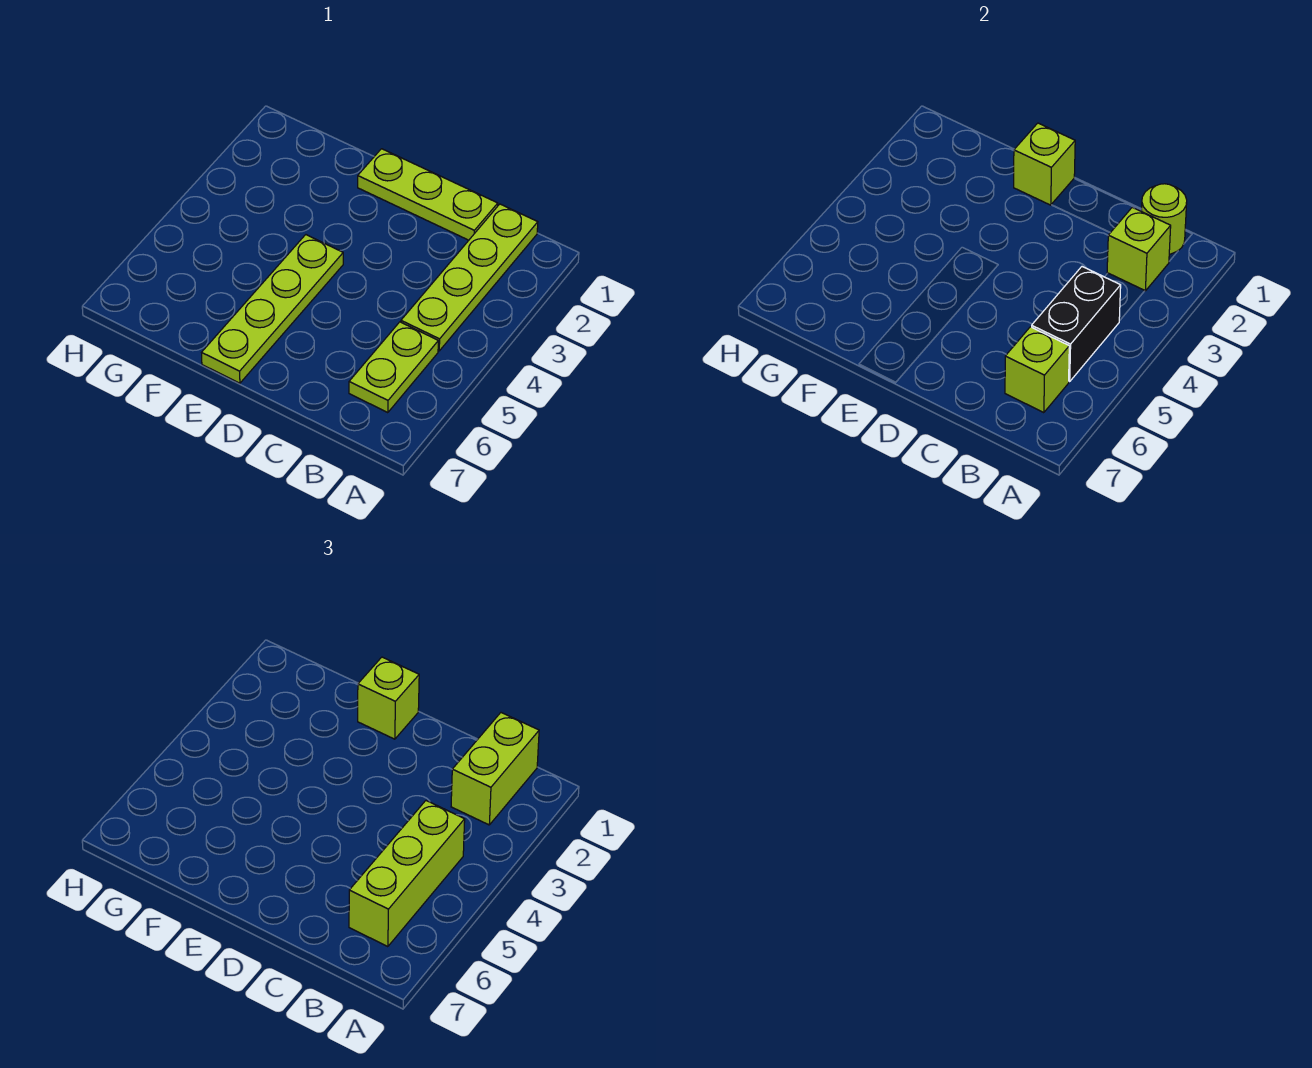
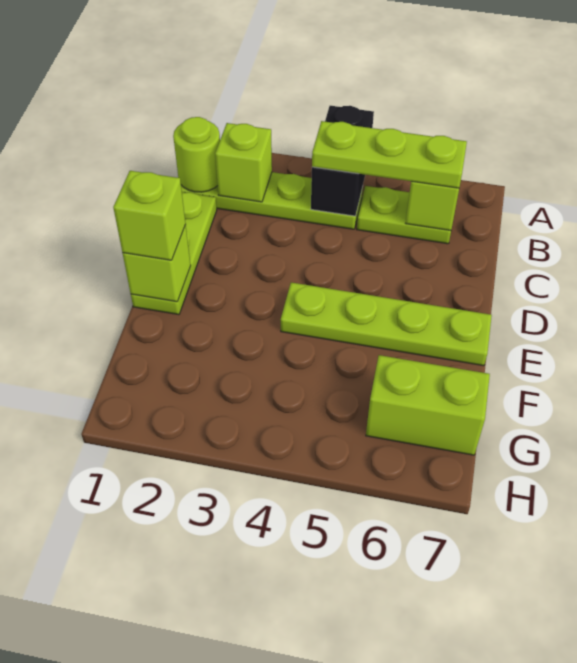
lime brick B1:B2 level 3 -> lime brick G6:G7 level 1
black brick B4:B5 level 2 -> black brick A4:B4 level 2
lime brick B4:B6 level 3 -> lime plate B4:B6 level 3

